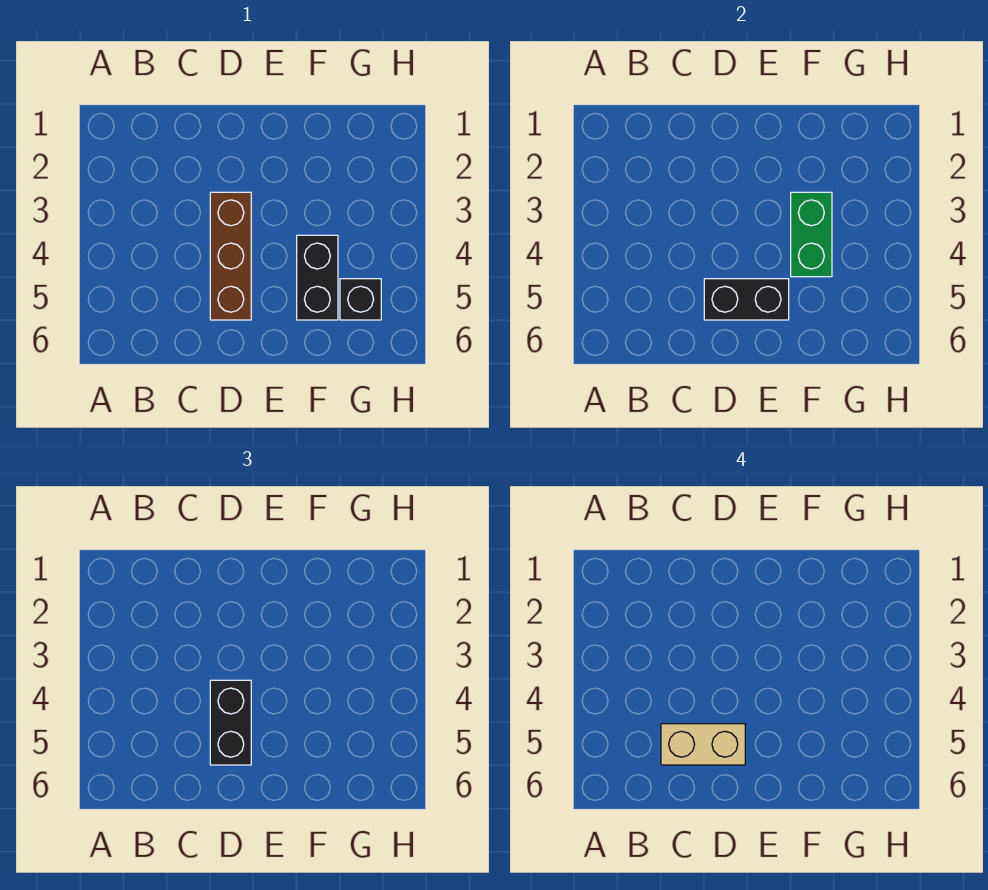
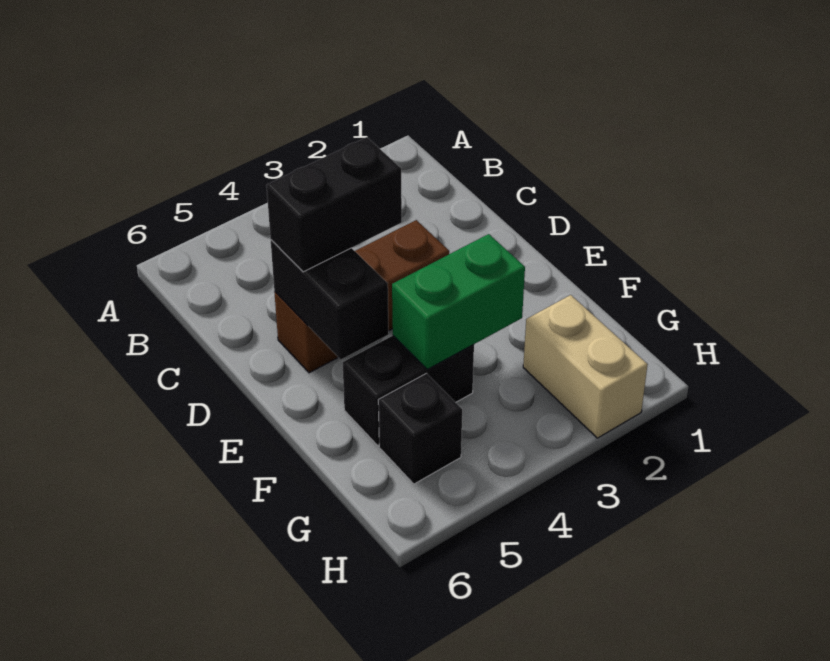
tan brick C5:D5 level 4 -> tan brick G2:H2 level 1

